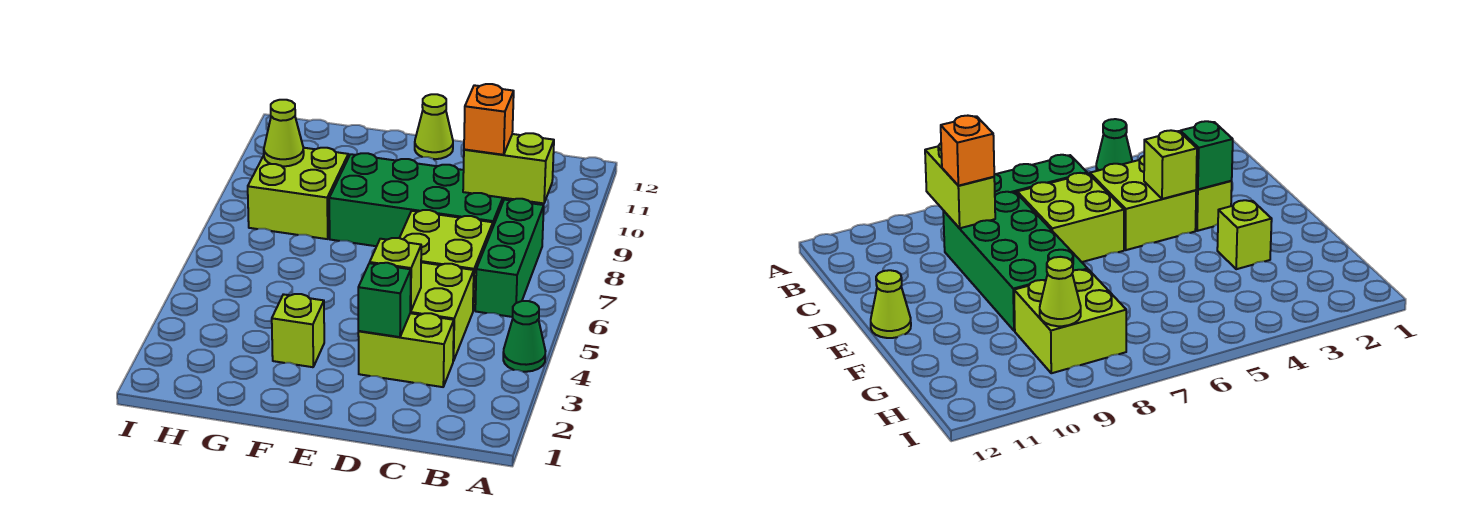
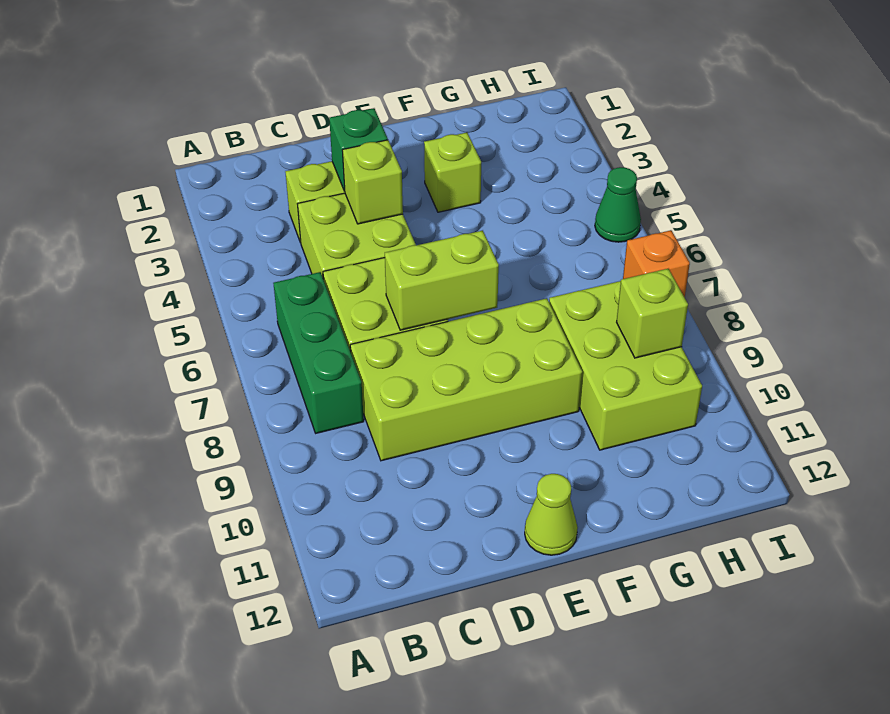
green cone A4 level 1 -> green cone I5 level 1
lime brick B9:C9 level 2 -> lime brick D7:E7 level 2
green brick C8:F9 level 1 -> lime brick C8:F9 level 1
orange brick C9 level 3 -> orange brick I7 level 1
lime brick G8:H9 level 1 -> lime brick G8:H10 level 1
lime cone H9 level 2 -> lime brick H9 level 2

